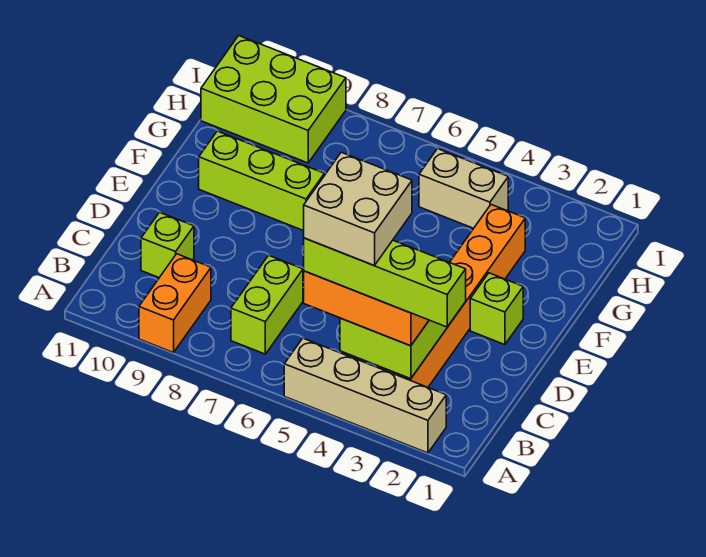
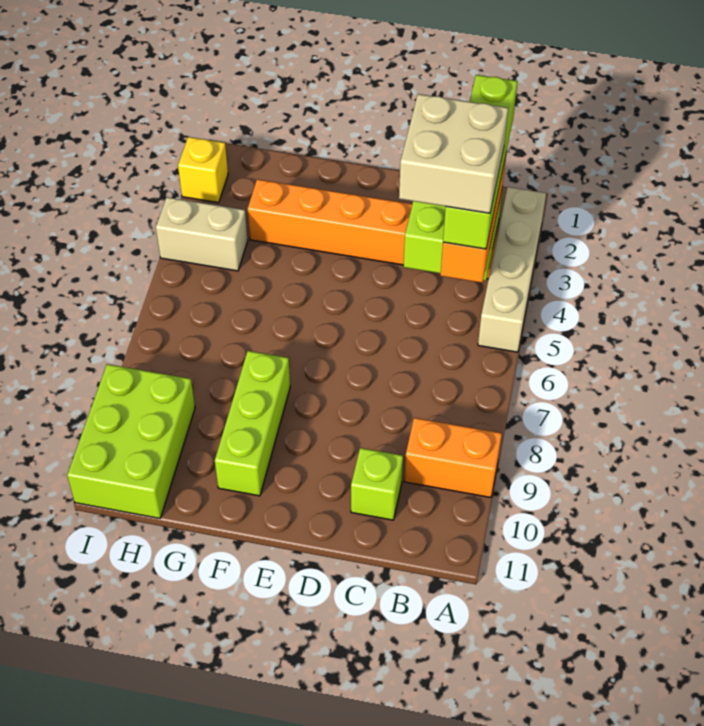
lime brick B7:C7 level 1 -> none
lime brick E2 level 1 -> none
tan brick H4:H5 level 1 -> tan brick H4:I4 level 1
none -> yellow brick I2 level 1

